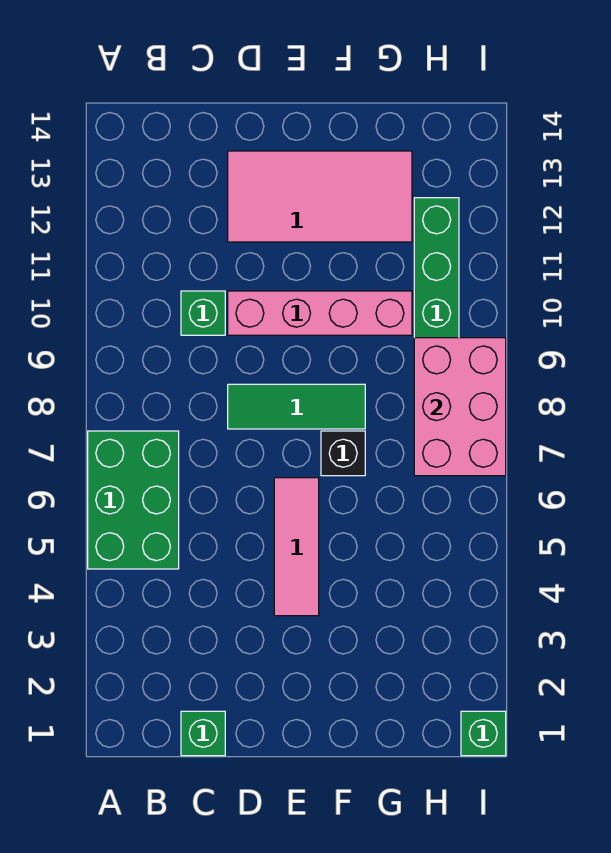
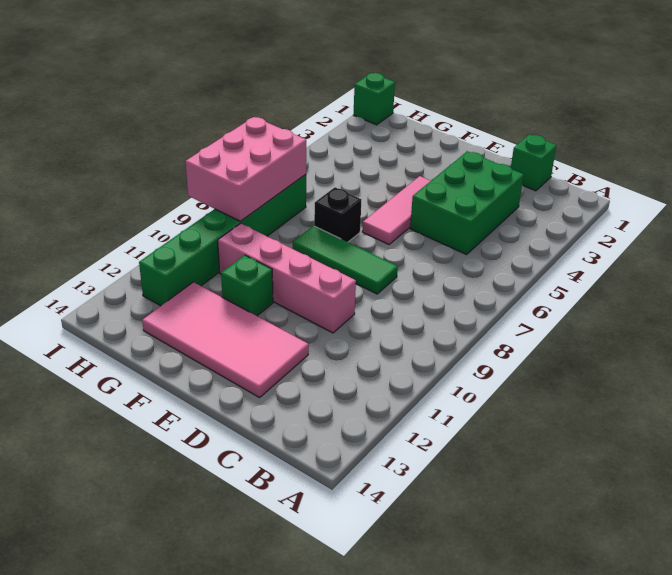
green brick A5:B7 level 1 -> green brick C3:D5 level 1
green brick C10 level 1 -> green brick F11 level 1

